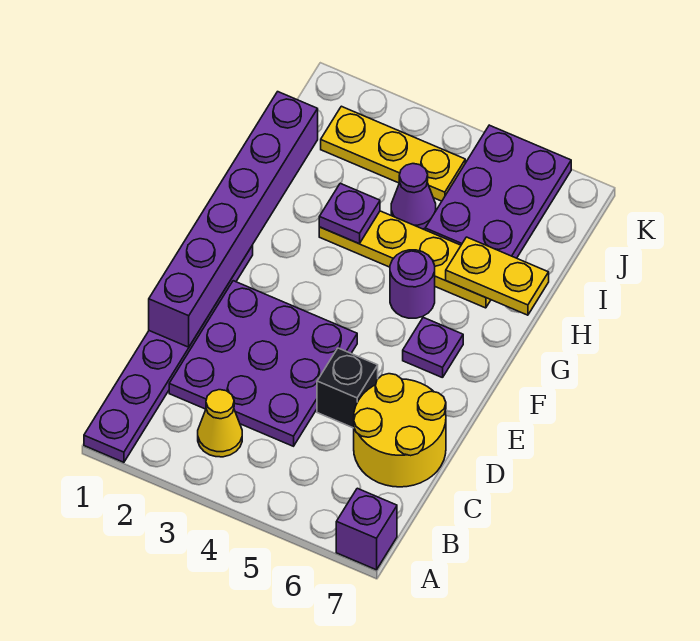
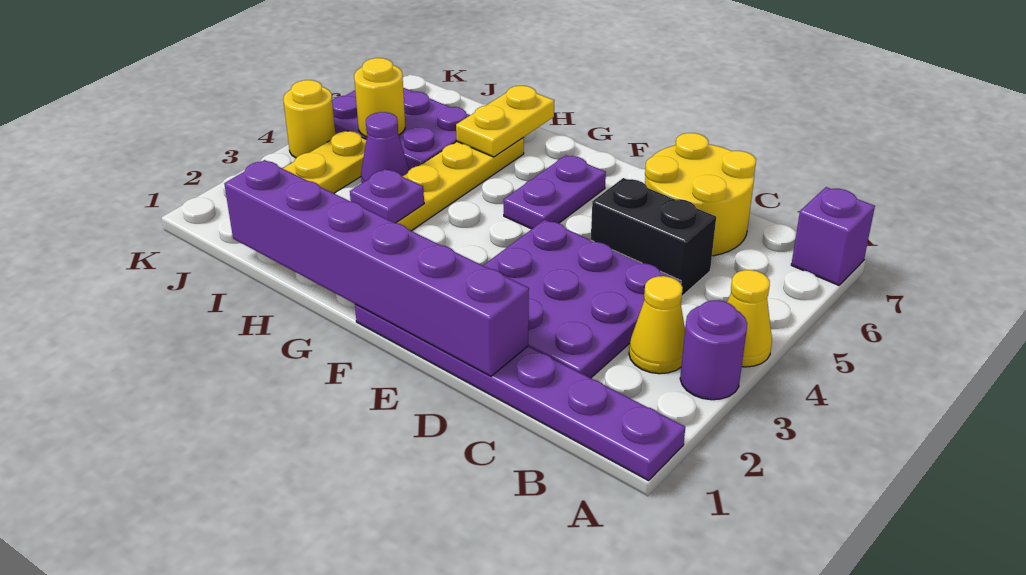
none -> yellow cone A4 level 1
black brick D5 level 1 -> black brick C5:D5 level 1
purple plate F6 level 1 -> purple plate F5:F6 level 1
purple round brick G5 level 1 -> purple round brick A3 level 1
none -> yellow round brick J5 level 2
none -> yellow round brick K4 level 1

